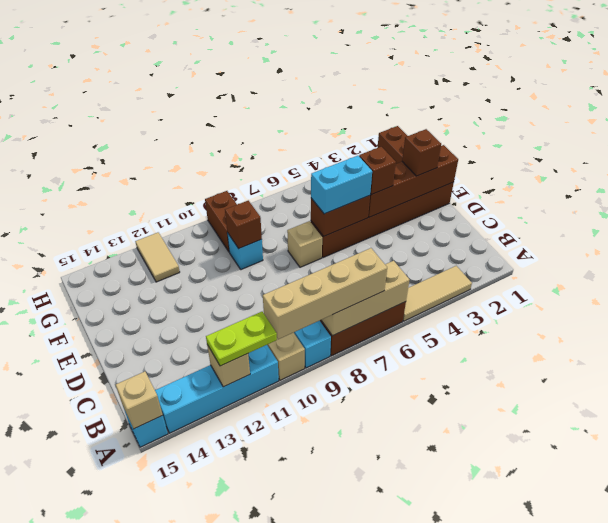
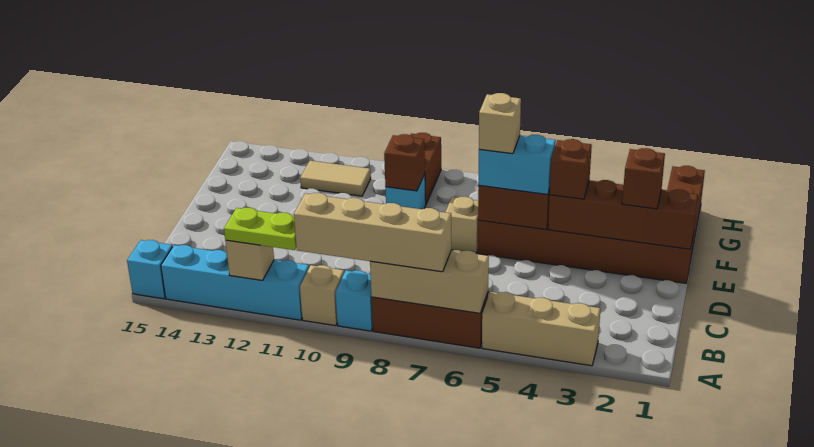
tan tile A3:A5 level 1 -> tan brick A3:A5 level 1
tan brick A15 level 2 -> tan brick E6 level 4
tan tile G12:H12 level 1 -> tan tile G11:G12 level 1

